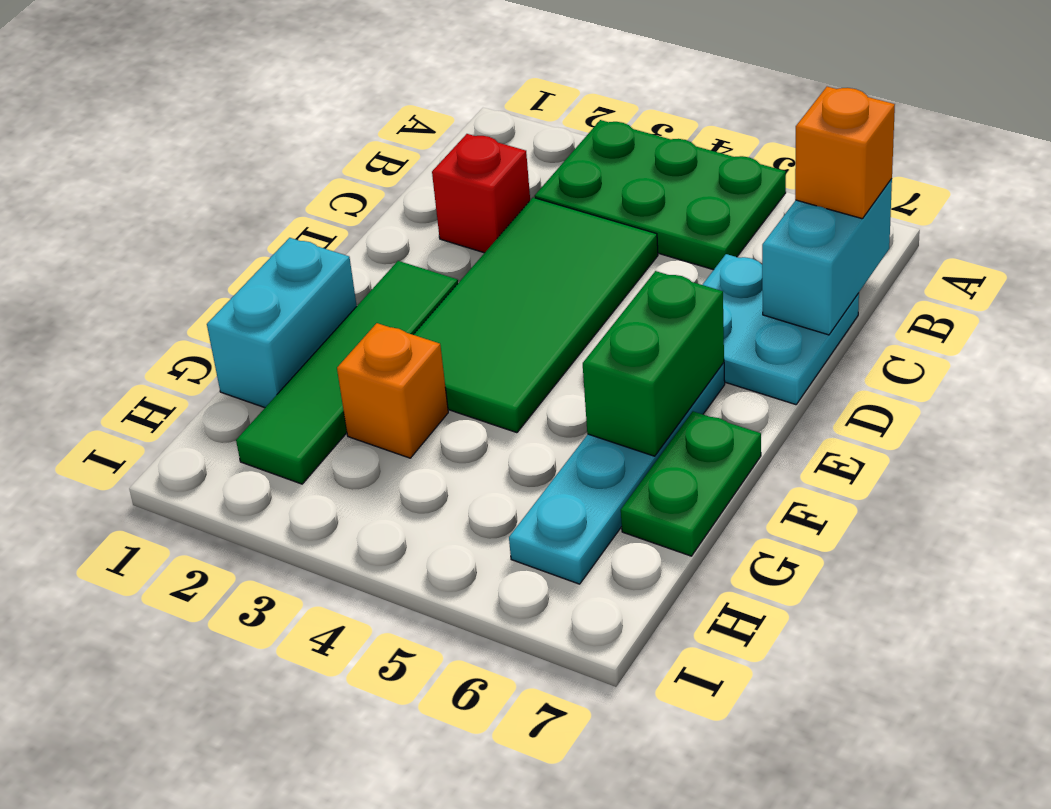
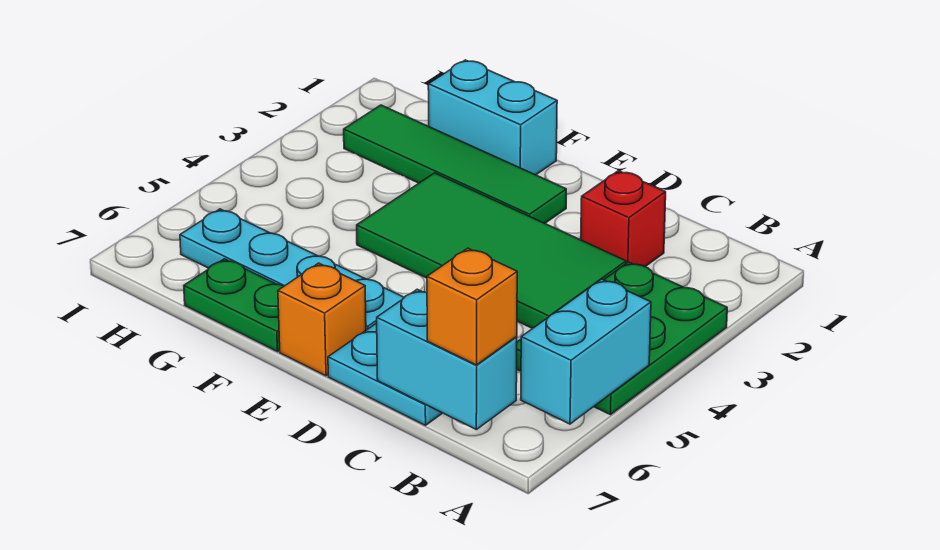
none -> cyan brick A5:A6 level 2
green brick E6:F6 level 2 -> none
orange brick G3 level 1 -> orange brick E7 level 1

